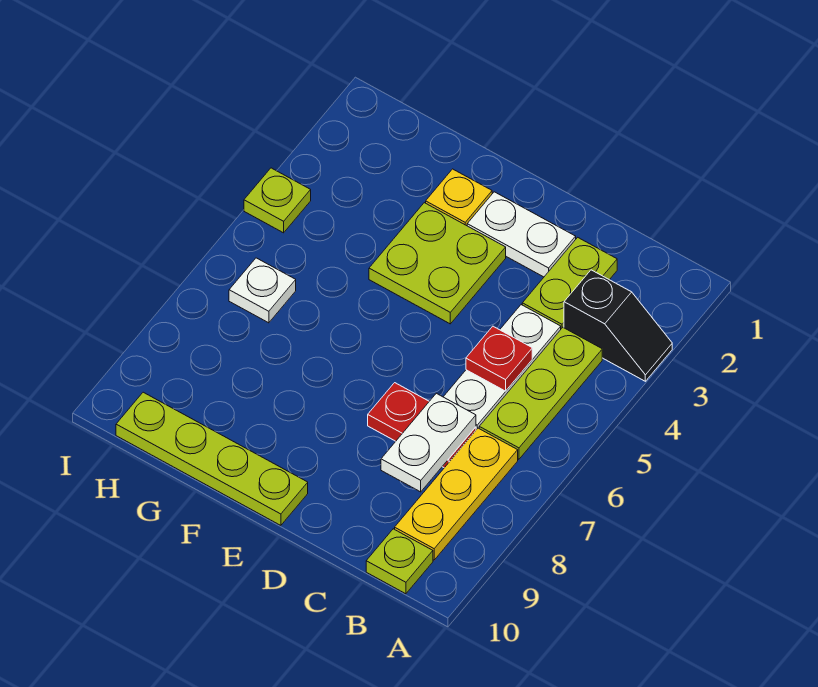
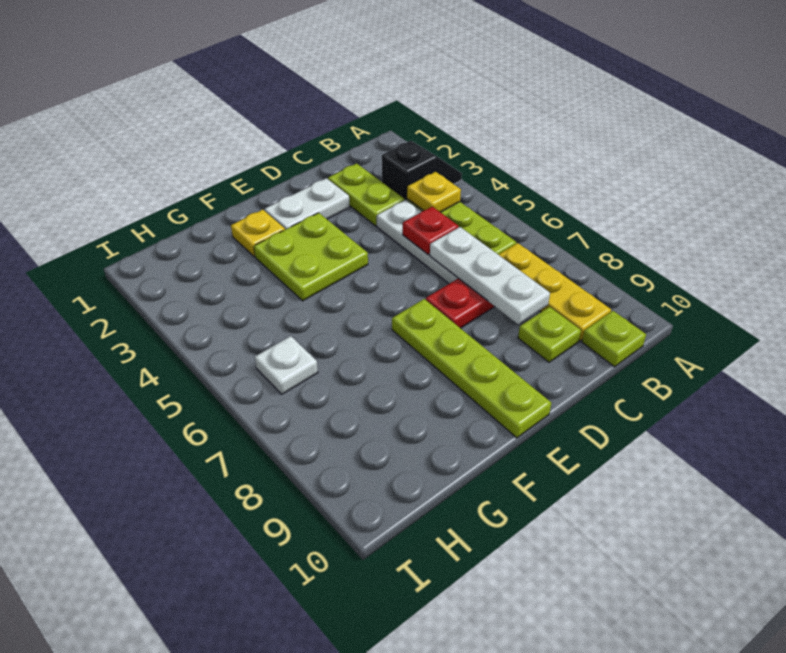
none -> yellow plate B4 level 2
white plate C7:C8 level 2 -> white plate C6:C8 level 2
lime plate E10:H10 level 1 -> lime plate E7:E10 level 1
lime plate I4 level 1 -> lime plate C9 level 1

